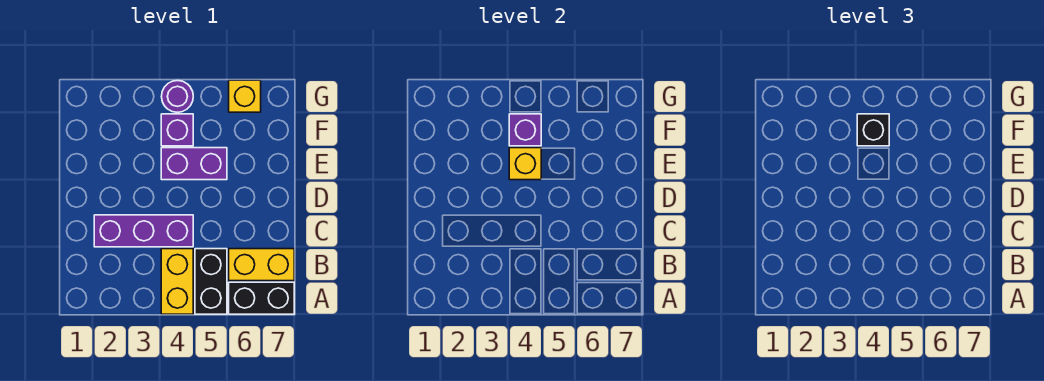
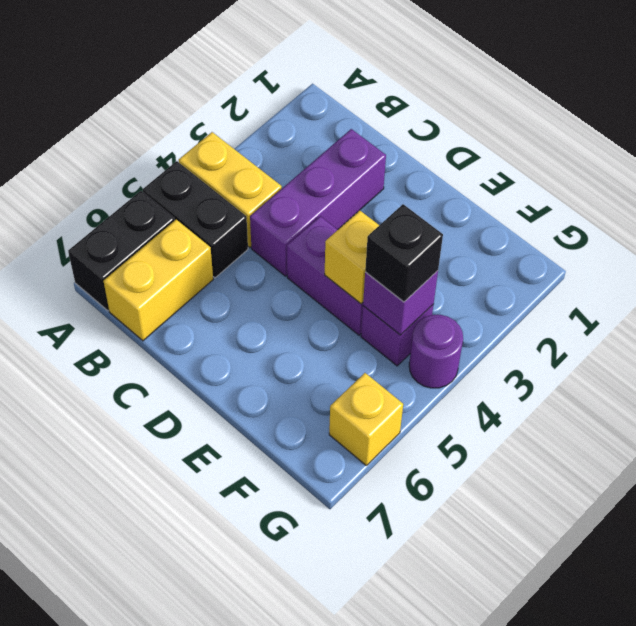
purple brick E4:E5 level 1 -> purple brick D4:E4 level 1

